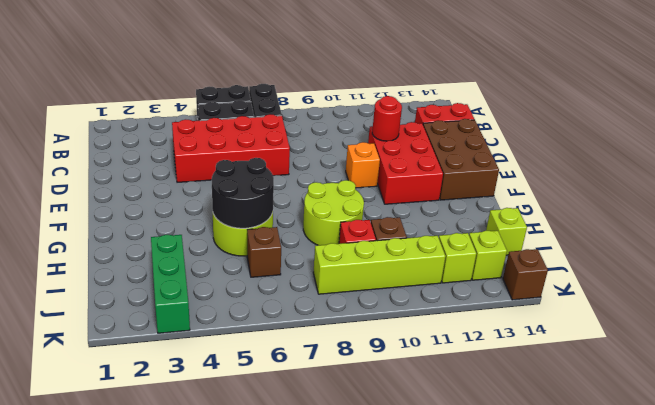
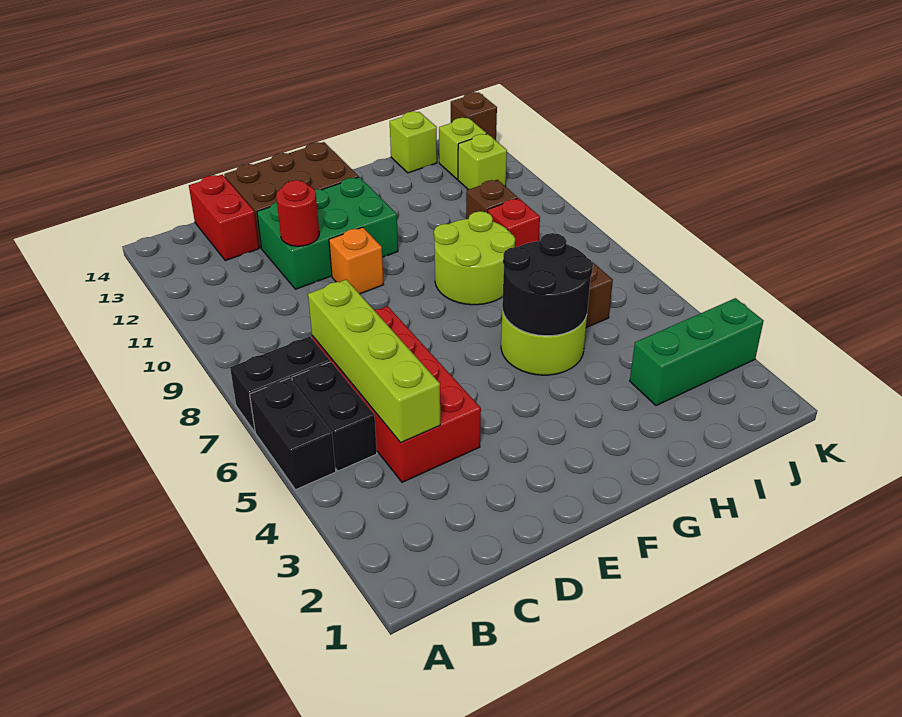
red brick D11:F12 level 1 -> green brick D11:F12 level 1
lime brick J8:J11 level 1 -> lime brick C4:C7 level 2

